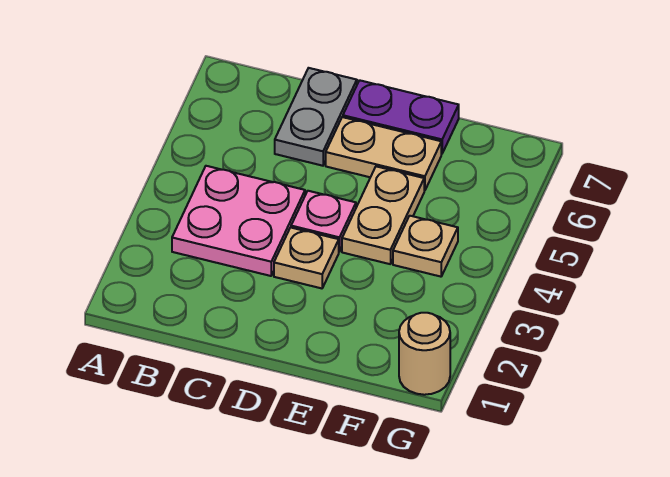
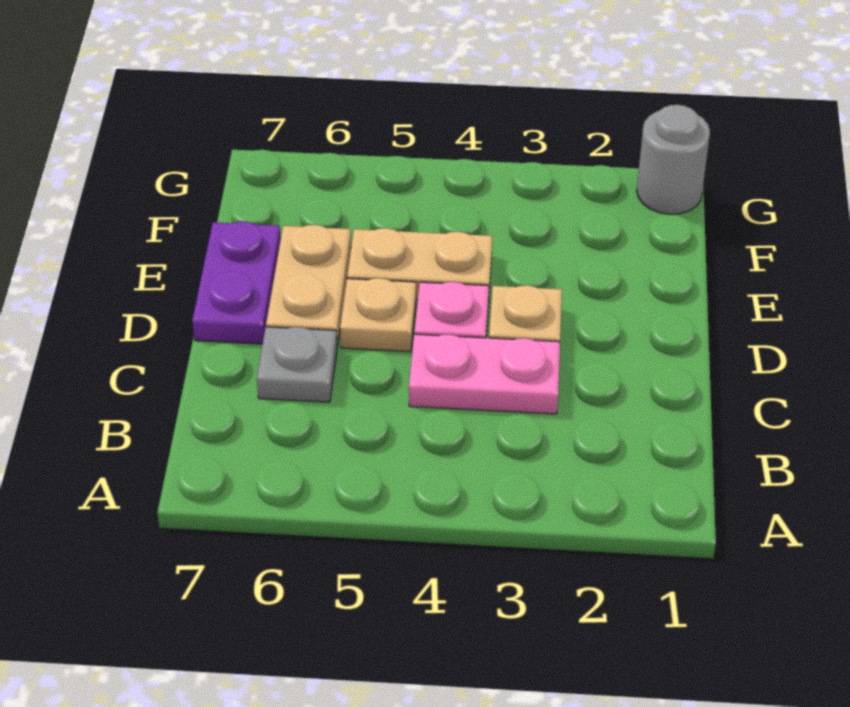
pink plate B3:C4 level 1 -> pink plate C3:C4 level 1
grey plate C6:C7 level 1 -> grey plate C6 level 1
tan plate F4 level 1 -> tan plate D5 level 1
tan round brick G1 level 1 -> grey round brick G1 level 1

